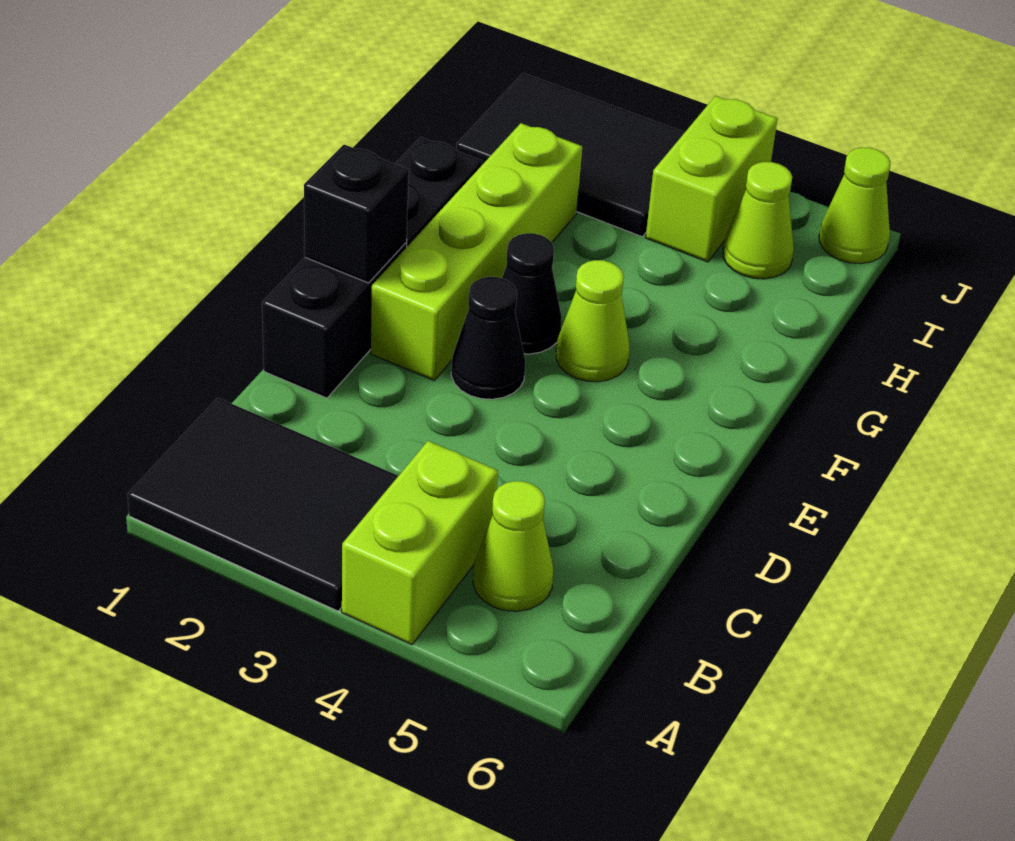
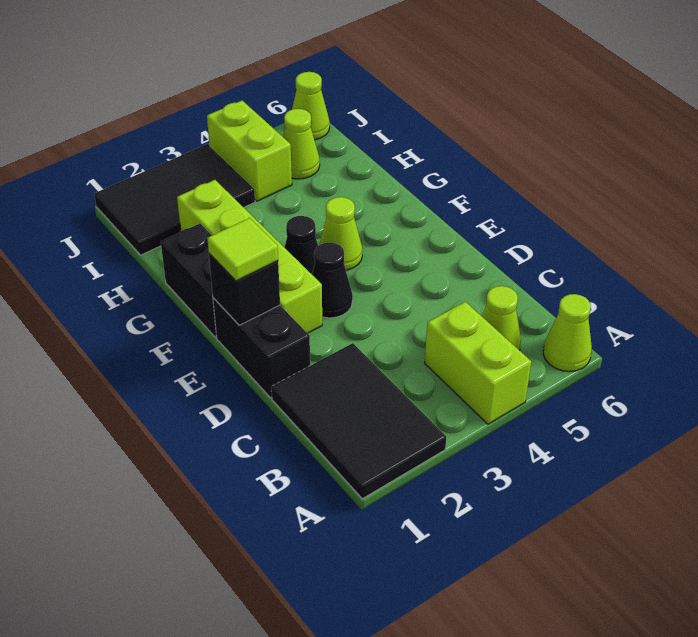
black tile A1:B3 level 1 -> black tile A1:C2 level 1
none -> lime cone A6 level 1
none -> lime tile E1 level 3

